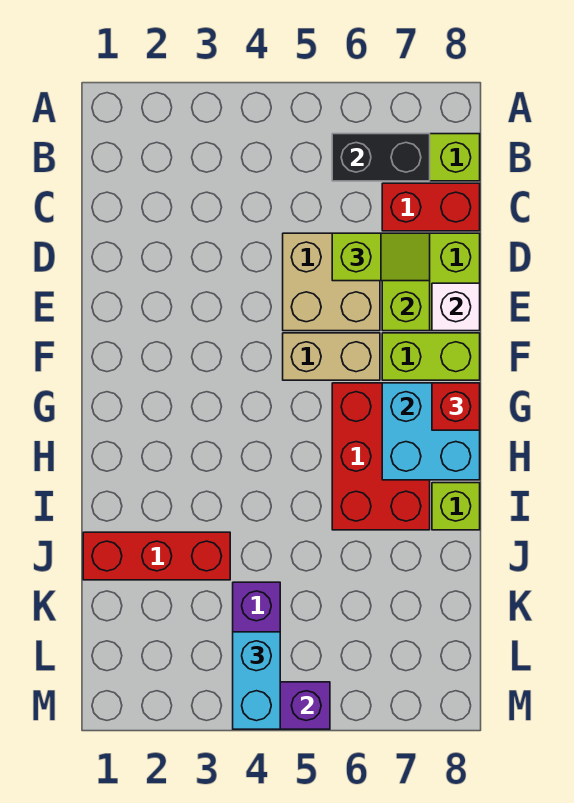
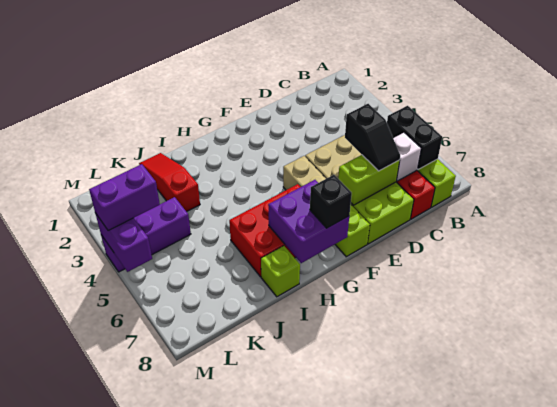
lime slope D6:D7 level 3 top 6 -> black slope D6:D7 level 3 top 6
white brick E8 level 2 -> white brick C7 level 2
cyan brick G7:H8 level 2 -> purple brick G7:H8 level 2
red brick G8 level 3 -> black brick G8 level 3
red brick J1:J3 level 1 -> red slope J1:J3 level 1 top 3
cyan brick L4:M4 level 3 -> purple brick L4:M4 level 3

